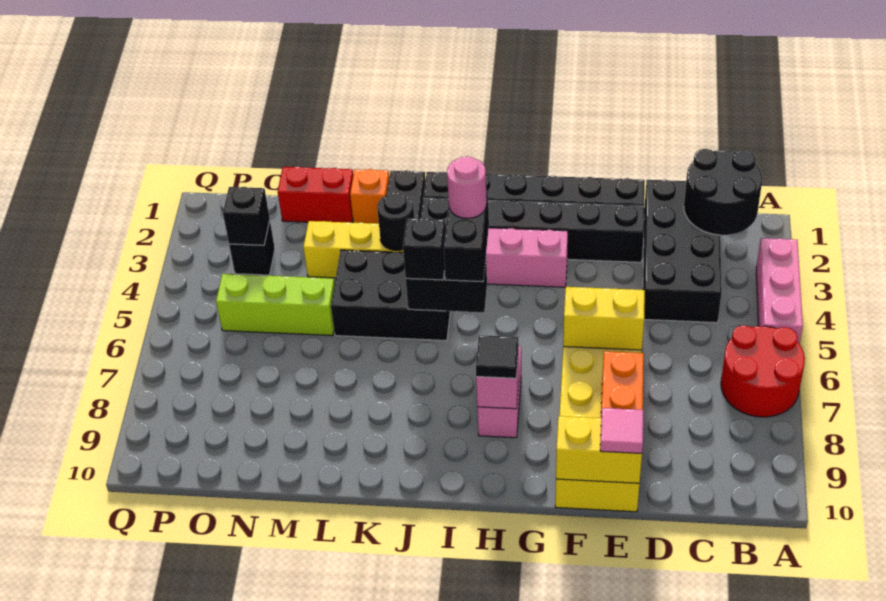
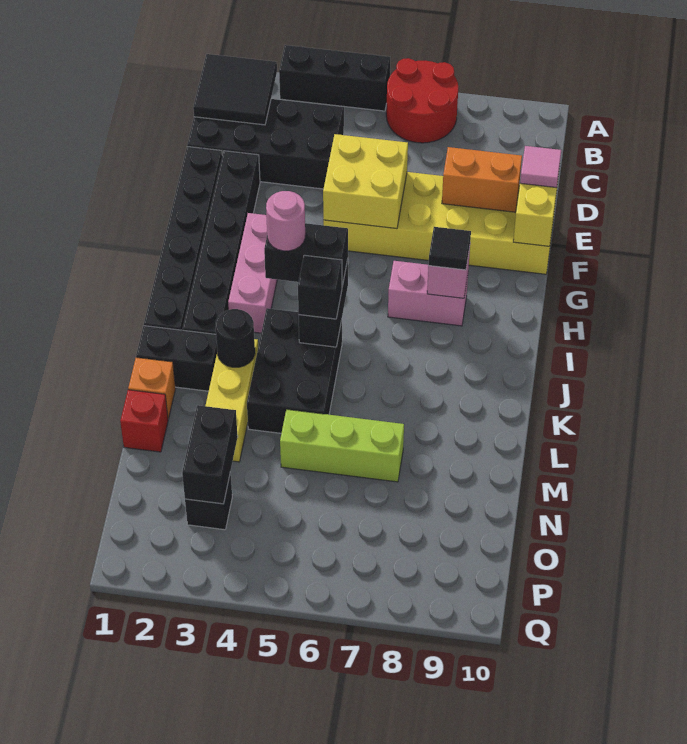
pink brick A3:A5 level 1 -> black brick A3:A5 level 1
black round brick B1:C2 level 2 -> black tile B1:C2 level 2
yellow brick E6:F6 level 2 -> yellow brick E5:F6 level 2
red brick M1:N1 level 1 -> red brick M1 level 1
lime brick M5:O5 level 1 -> lime brick M5:M7 level 1
black brick O3 level 2 -> black brick N3:O3 level 2

